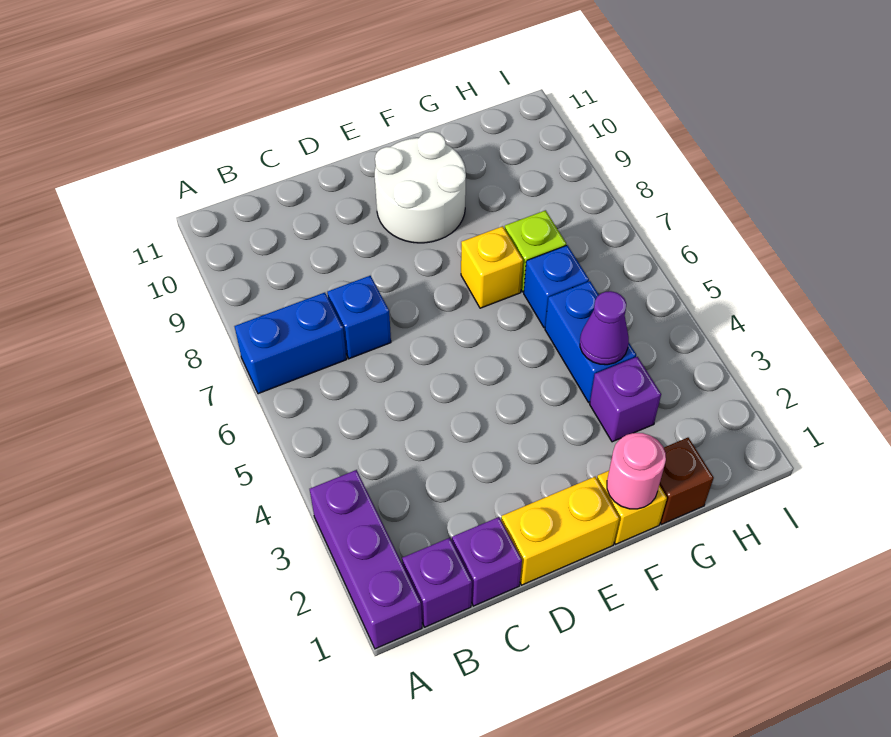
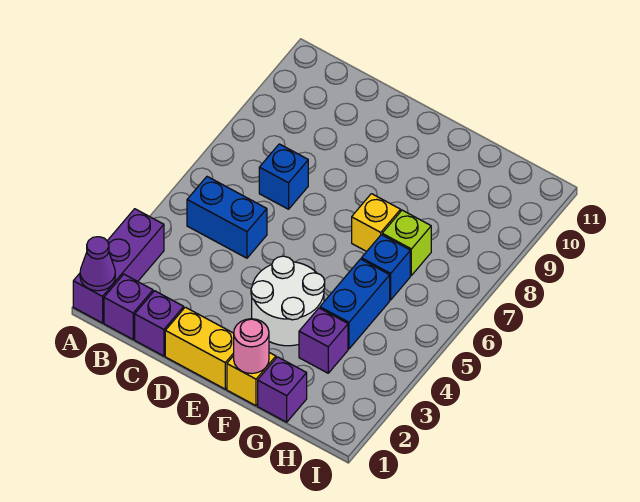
blue brick A7:B7 level 1 -> blue brick B5:C5 level 1
white round brick E9:F10 level 1 -> white round brick E3:F4 level 1
brown brick G1 level 1 -> purple brick G1 level 1
purple cone G4 level 2 -> purple cone A1 level 2

